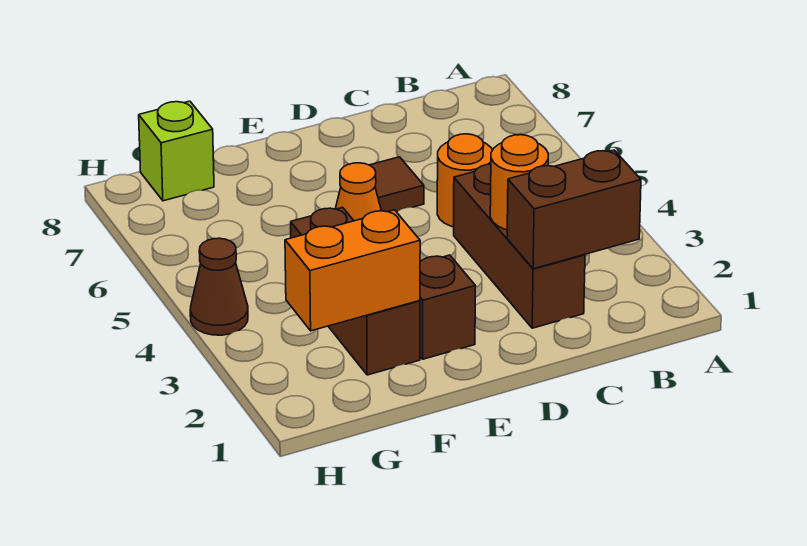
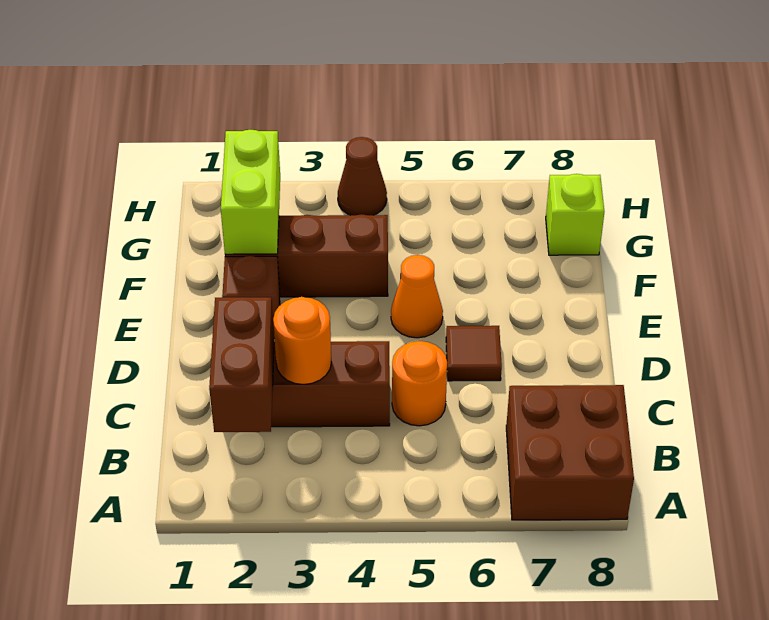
none -> brown brick A7:B8 level 1
orange brick F2:G2 level 2 -> lime brick F2:G2 level 2

